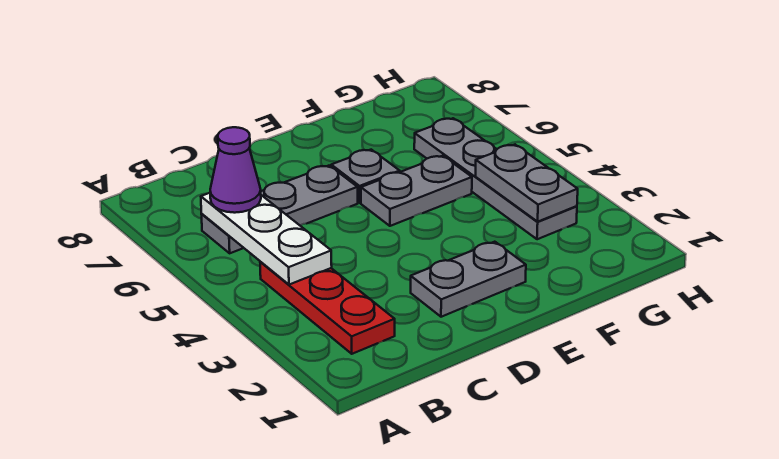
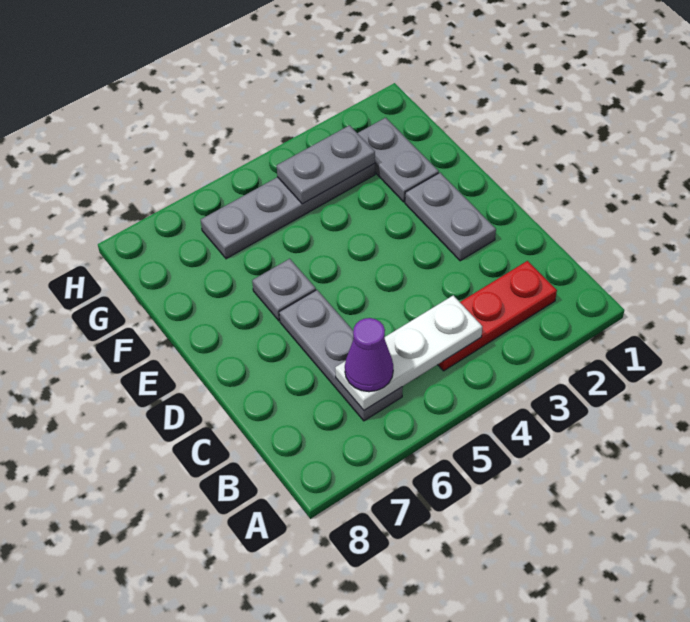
grey plate E5:F5 level 1 -> grey plate F2:G2 level 1

